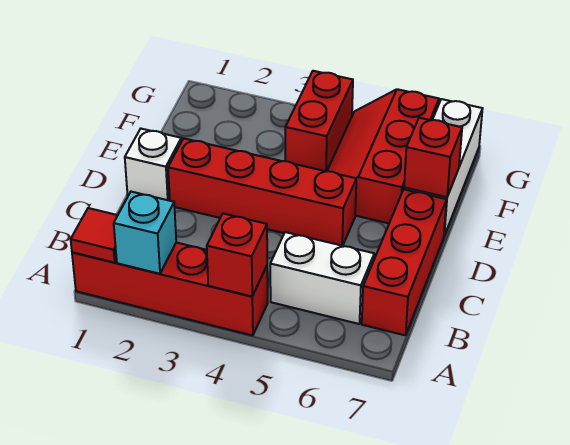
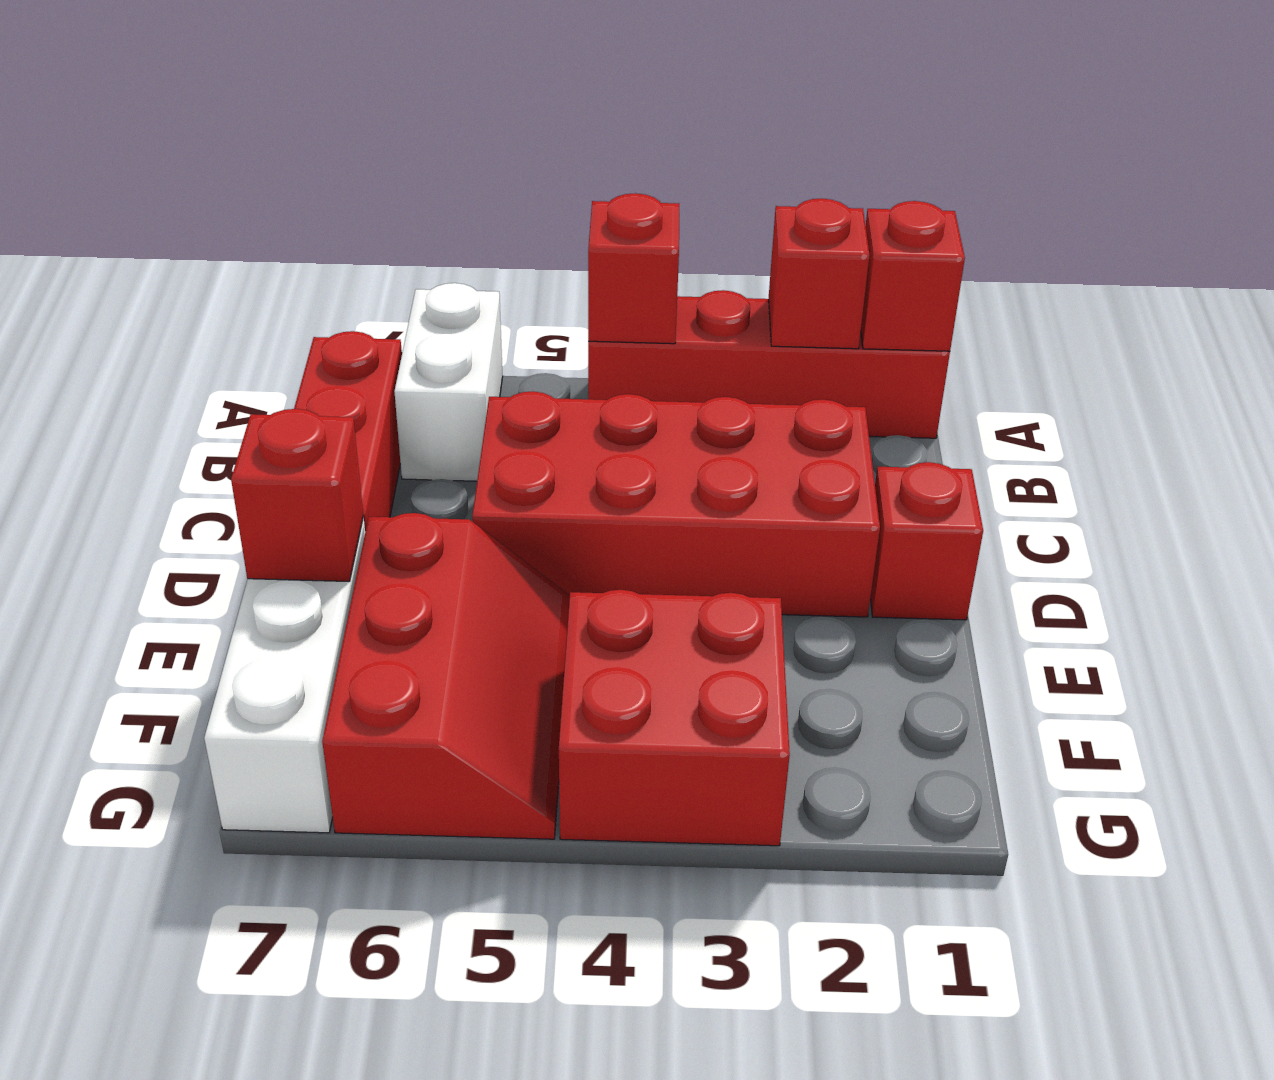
red tile A1 level 2 -> red brick A1 level 2
cyan brick A2 level 2 -> red brick A2 level 2
white brick B5:B6 level 1 -> white brick A6:B6 level 1
white brick D1 level 1 -> red brick D1 level 1
red brick D2:D5 level 1 -> red brick C2:D5 level 1
red brick F4:G4 level 1 -> red brick F3:G4 level 1

